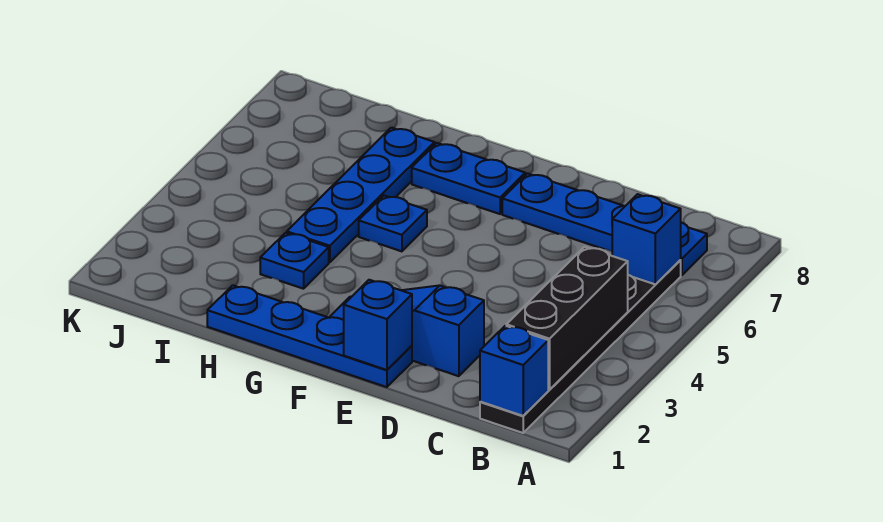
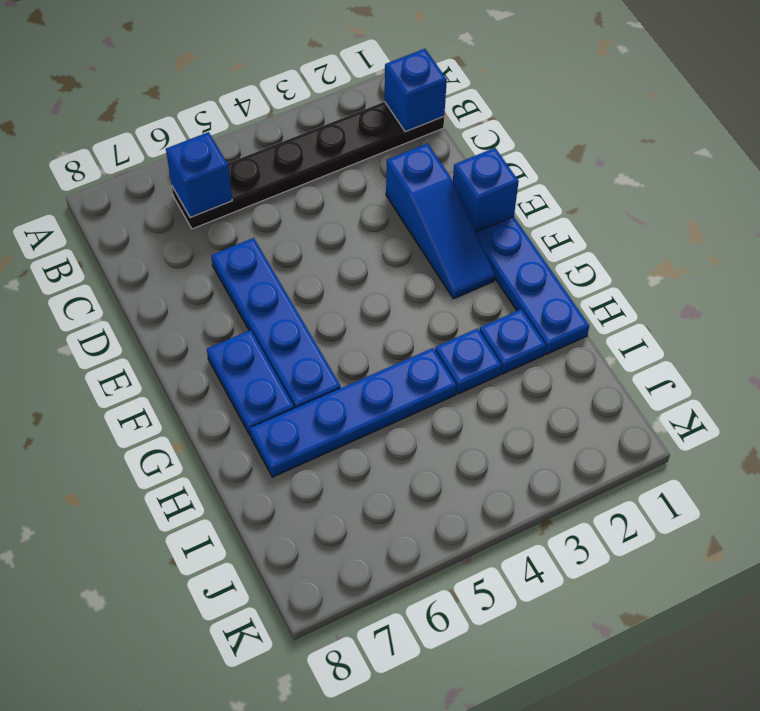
black brick B2:B4 level 2 -> none
blue plate B7:E7 level 1 -> blue plate D6:G6 level 1
blue plate G5 level 1 -> blue plate H2 level 1

